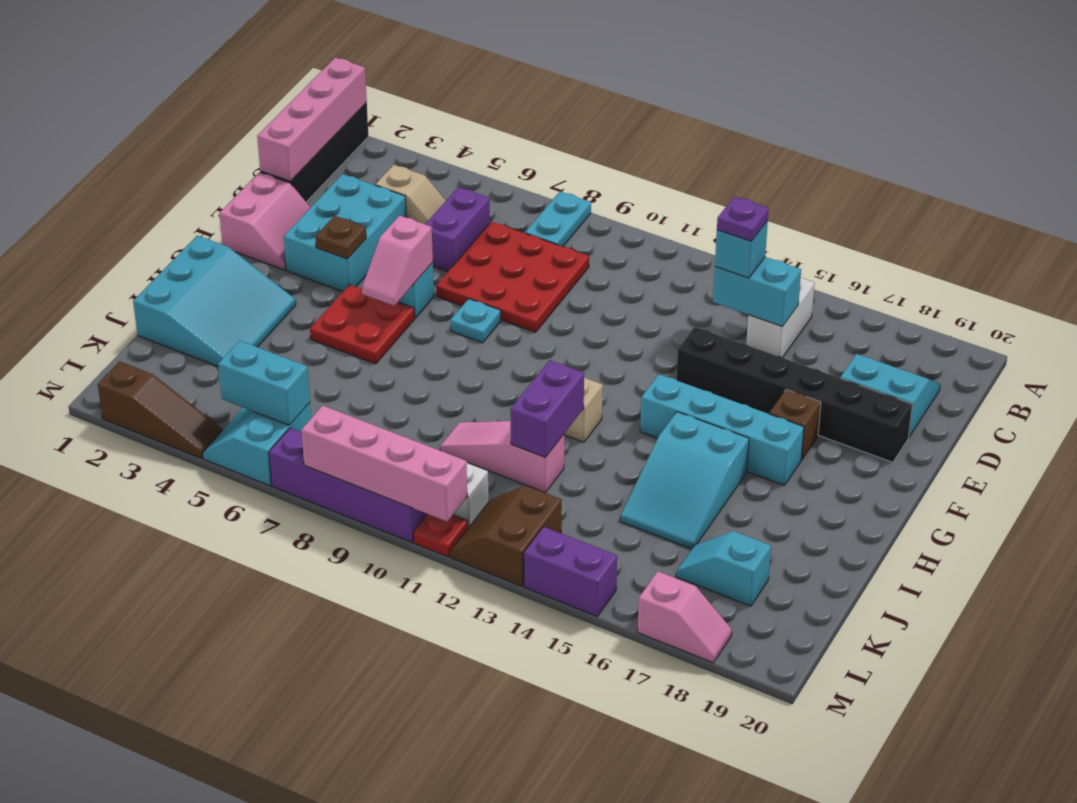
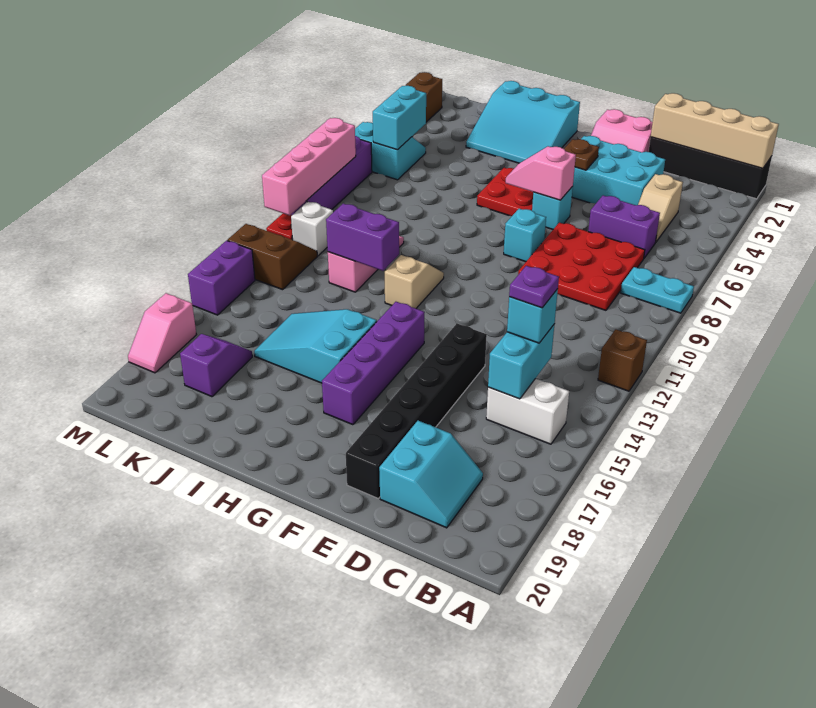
pink brick A1:D1 level 2 -> tan brick A1:D1 level 2
cyan plate F8 level 1 -> cyan brick F8 level 1
brown brick F17 level 1 -> brown brick A12 level 1
cyan brick G14:G17 level 1 -> purple brick G14:G17 level 1
cyan slope K17:K18 level 1 top 18 -> purple slope K17:K18 level 1 top 18

